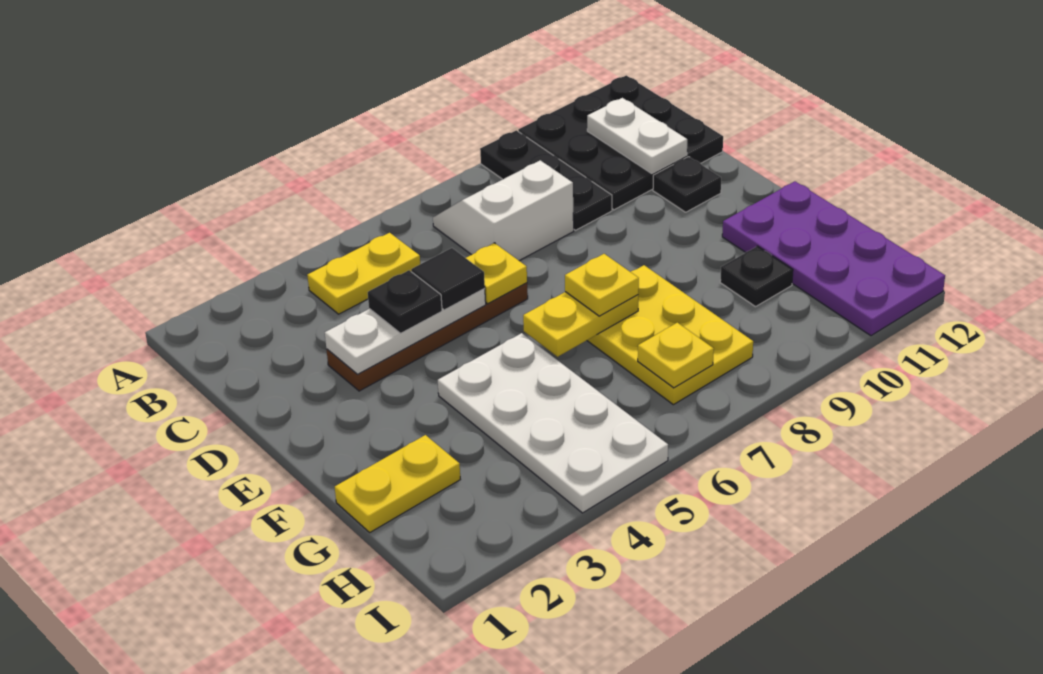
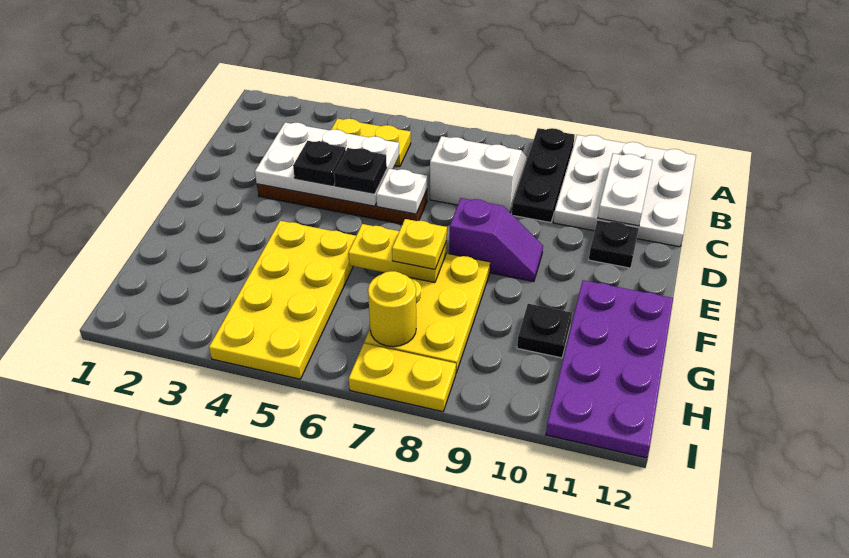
black plate A10:C12 level 1 -> white plate A10:C12 level 1
white plate D3:D5 level 2 -> white plate C3:D5 level 2
black tile D5 level 3 -> black plate D5 level 3
yellow plate D6 level 2 -> white plate D6 level 2
none -> purple slope E8:E9 level 1 top 8
white plate F4:I5 level 1 -> yellow plate F4:I5 level 1
yellow plate G1:G2 level 1 -> yellow plate I7:I8 level 1
yellow plate H7 level 2 -> yellow round brick H7 level 2

